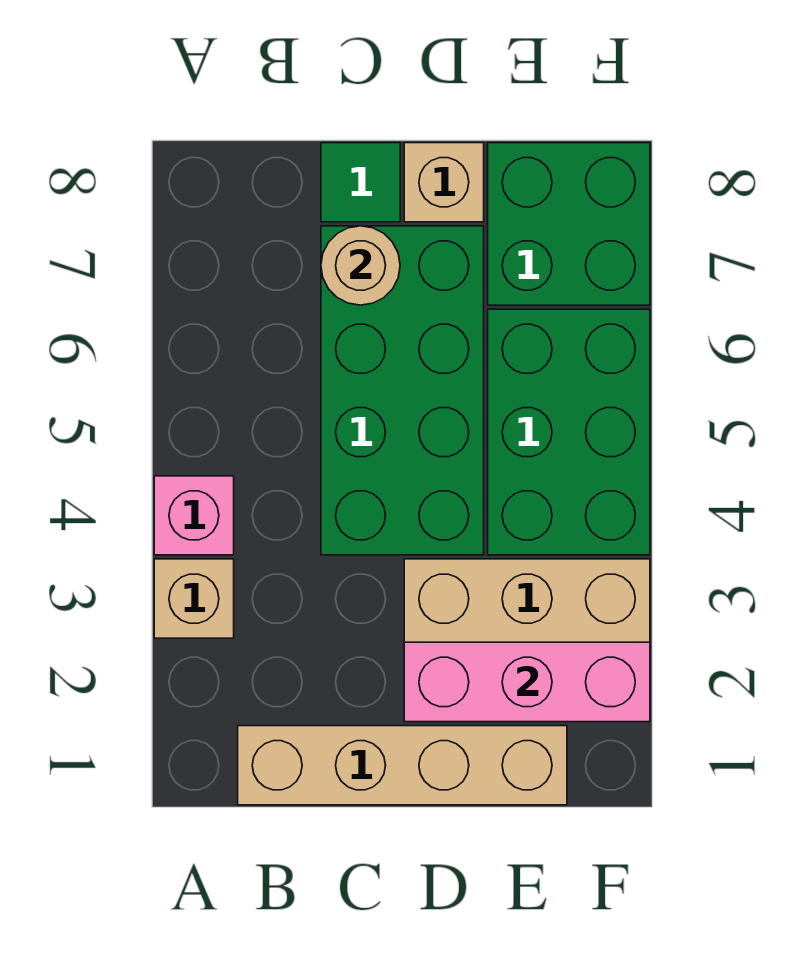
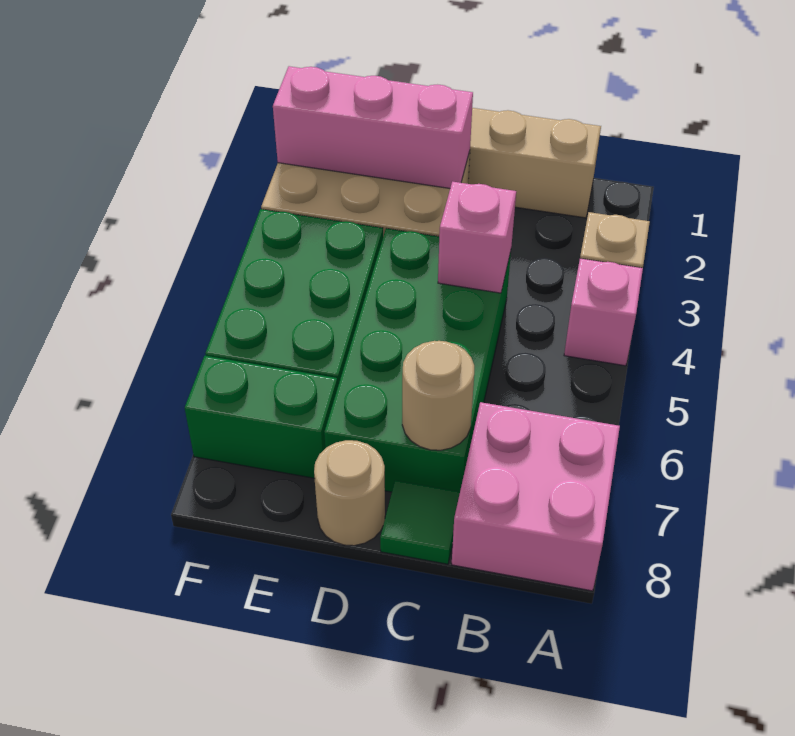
none -> pink brick A7:B8 level 1
none -> pink brick C4 level 2
tan brick D8 level 1 -> tan round brick D8 level 1
green brick E7:F8 level 1 -> green brick E7:F7 level 1

